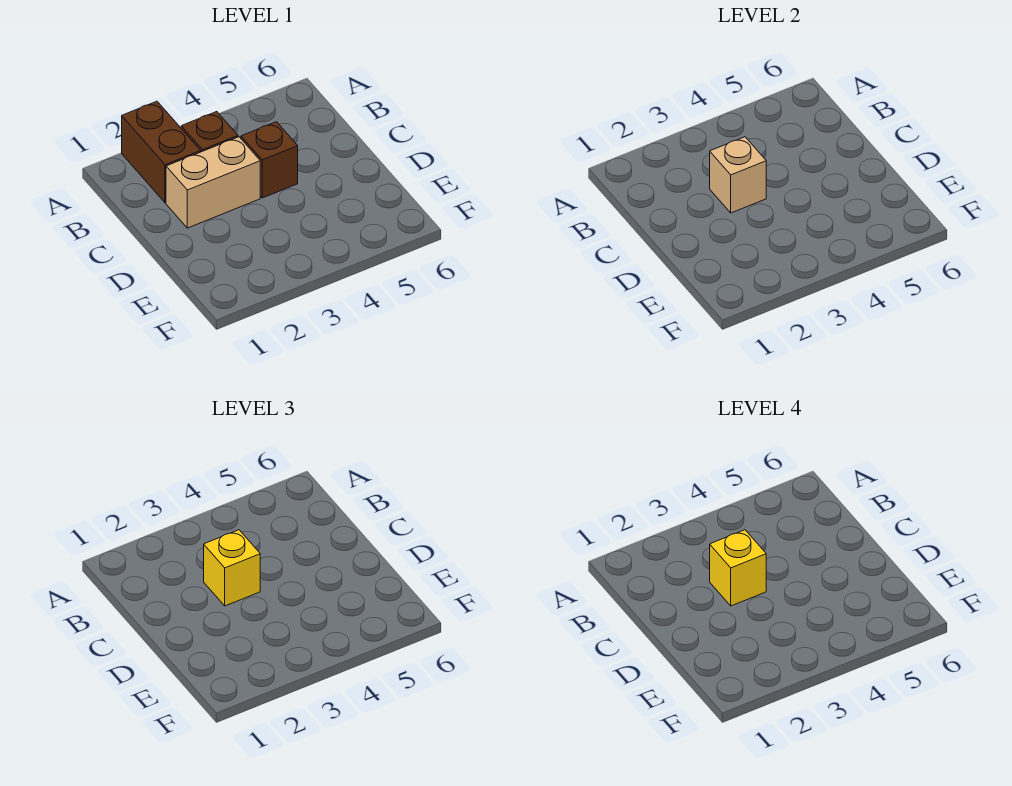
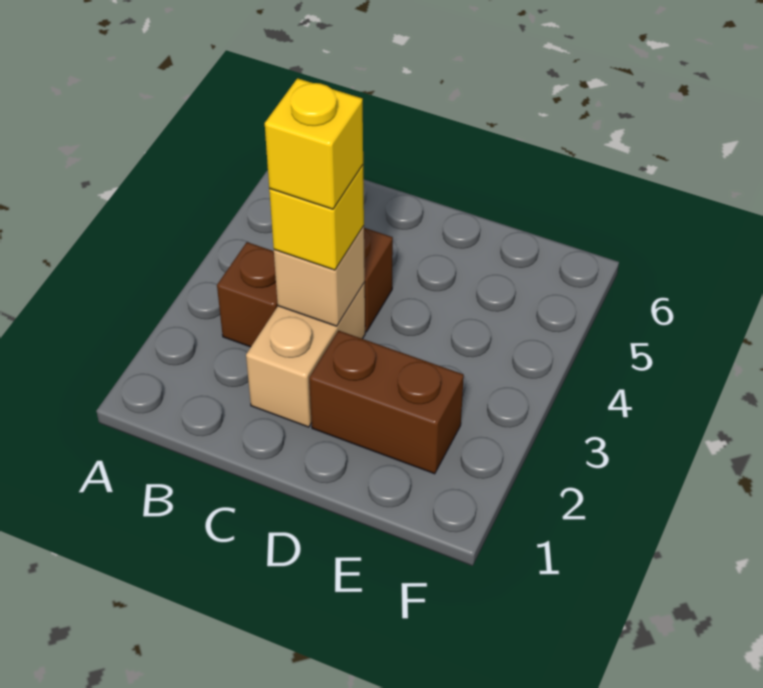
brown brick A2:B2 level 1 -> brown brick D2:E2 level 1

